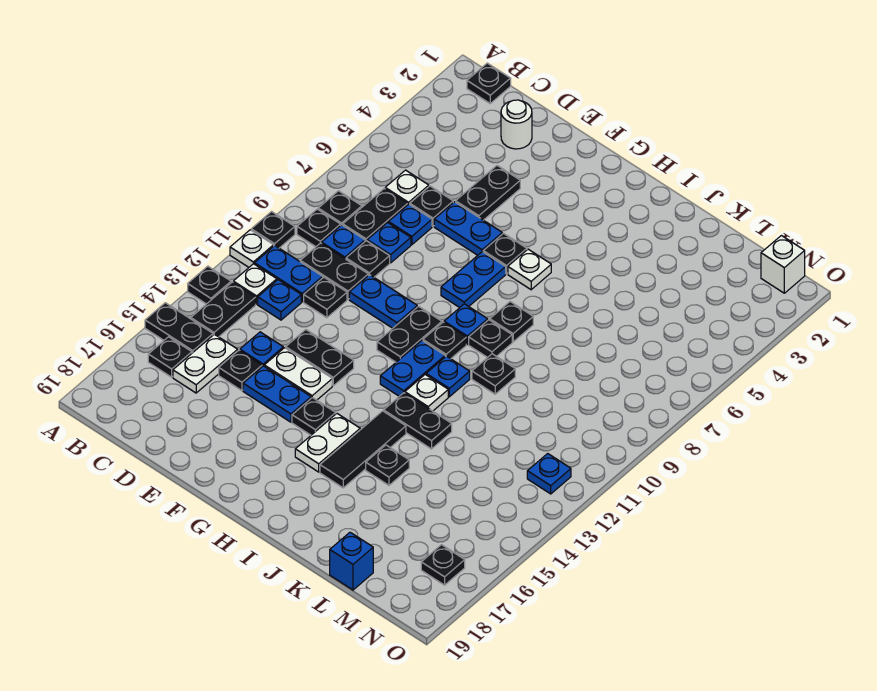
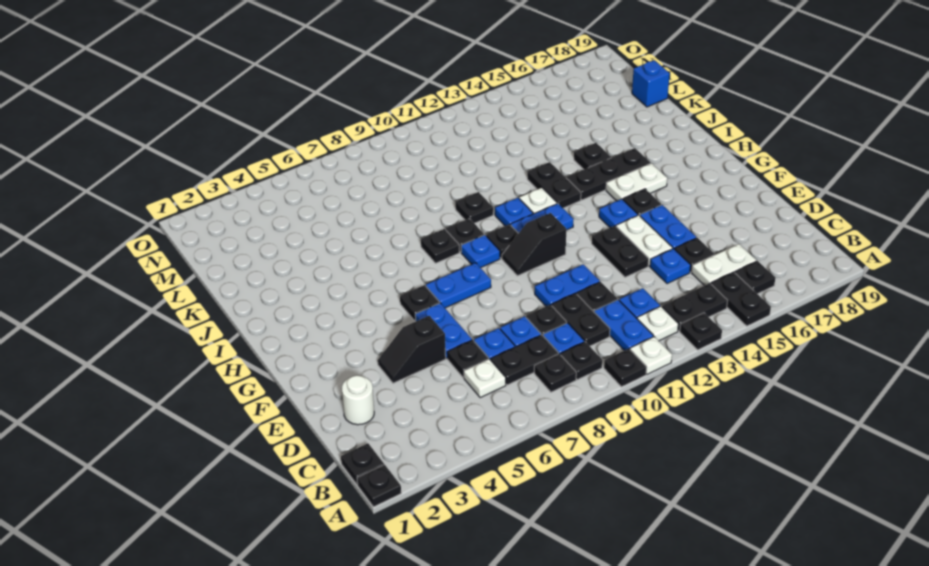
black plate E4:E5 level 1 -> black slope E4:E5 level 1 top 5
blue plate E10:F10 level 1 -> blue plate E10:E11 level 1
black plate G10:G11 level 1 -> black slope G10:G11 level 1 top 11
white plate H6 level 1 -> none
black tile I14:I16 level 1 -> black plate I14:I16 level 1
white brick N1 level 1 -> none
blue plate N12 level 1 -> blue plate G14 level 1
black plate N17 level 1 -> black plate A1 level 1

